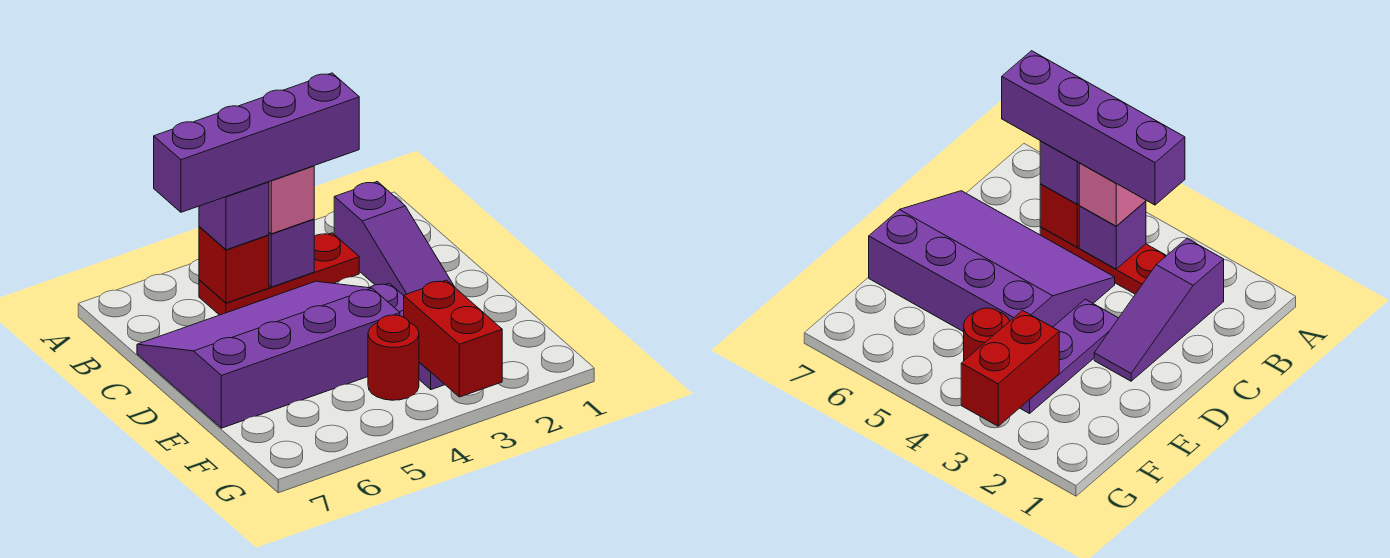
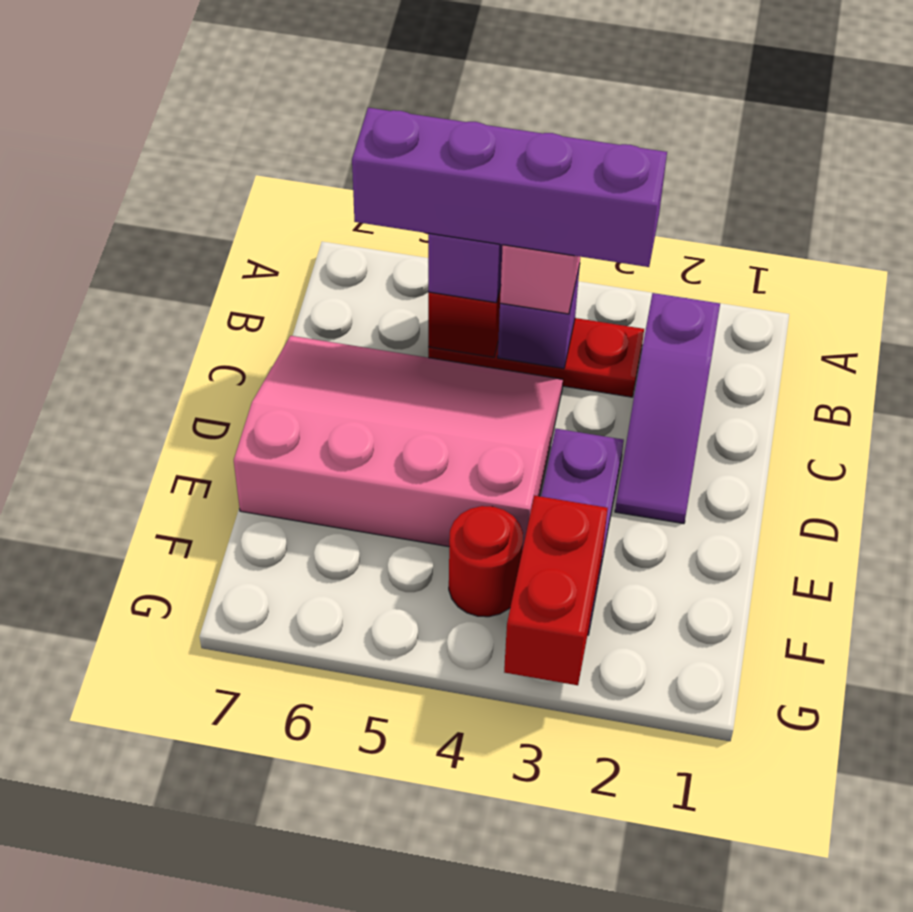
purple slope C4:E7 level 1 top E -> pink slope C4:E7 level 1 top E

